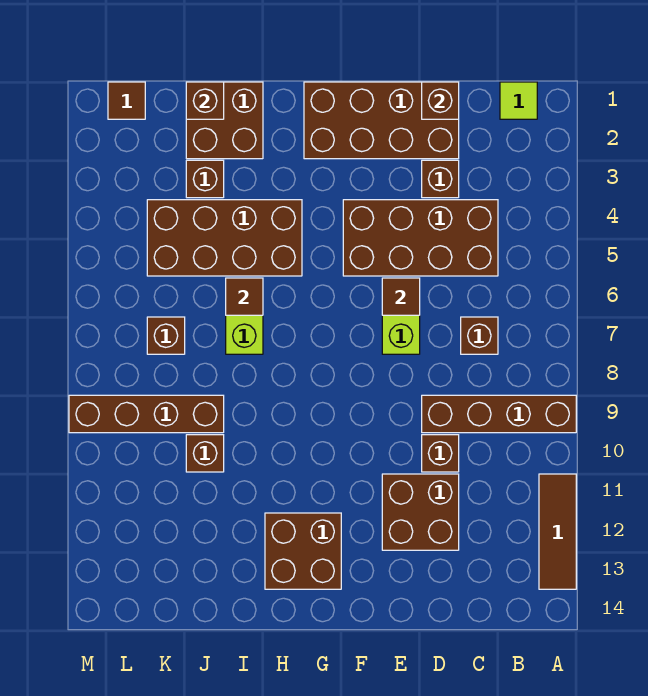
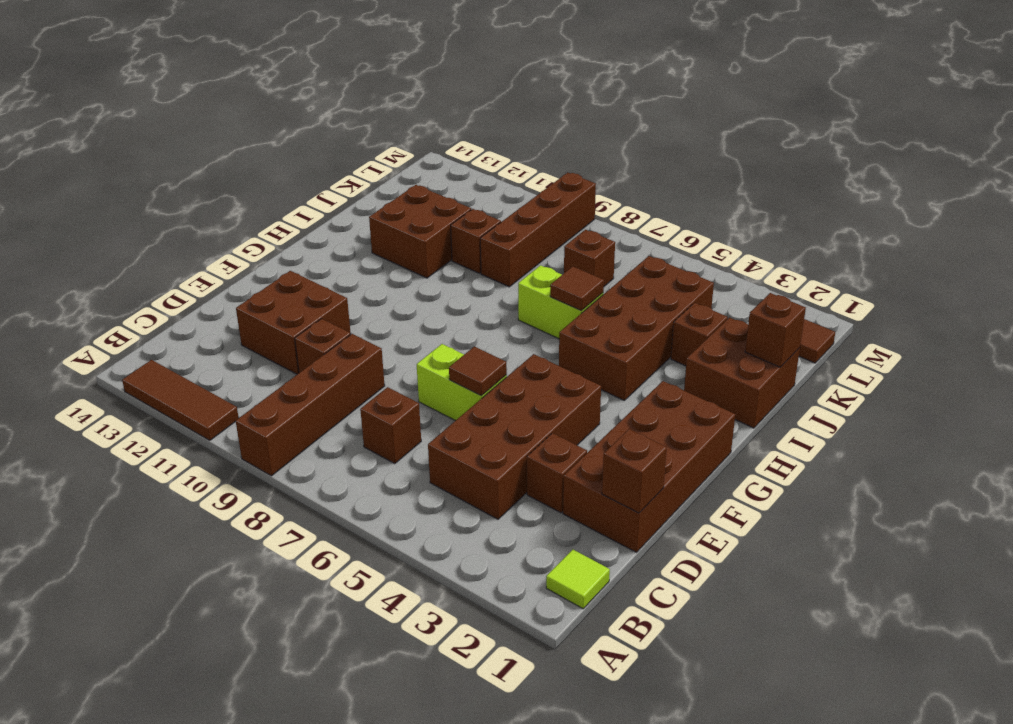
brown brick G12:H13 level 1 -> brown brick I11:J12 level 1

